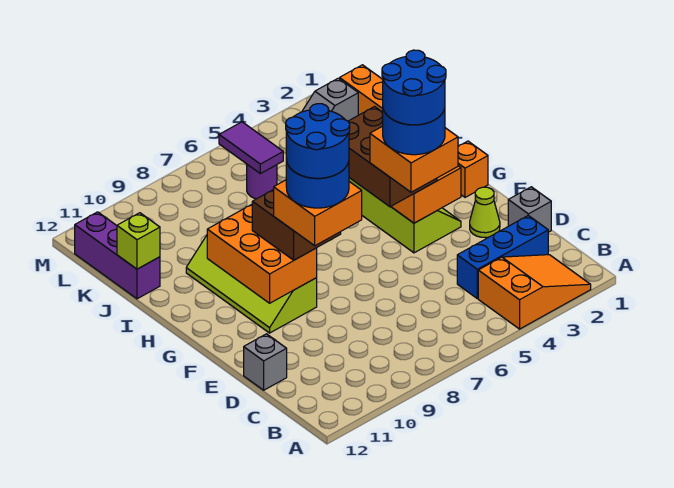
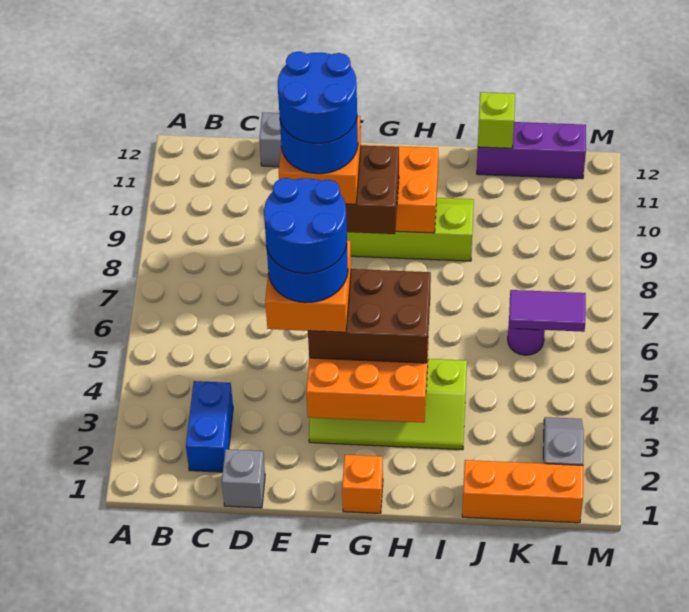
orange slope A2:B4 level 1 top 4 -> none
blue brick C2:C4 level 1 -> blue brick C2:C3 level 1
lime cone E2 level 1 -> none

